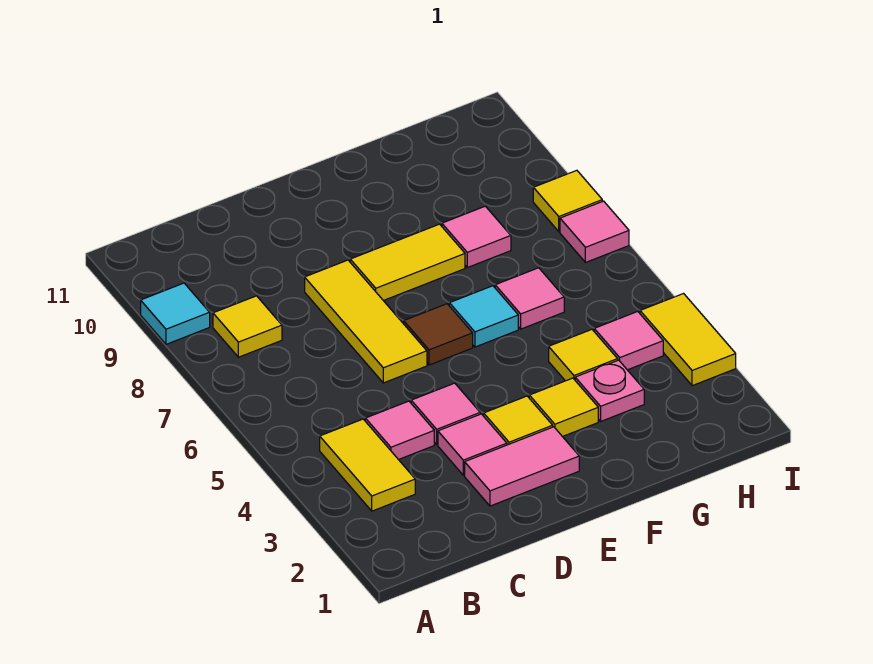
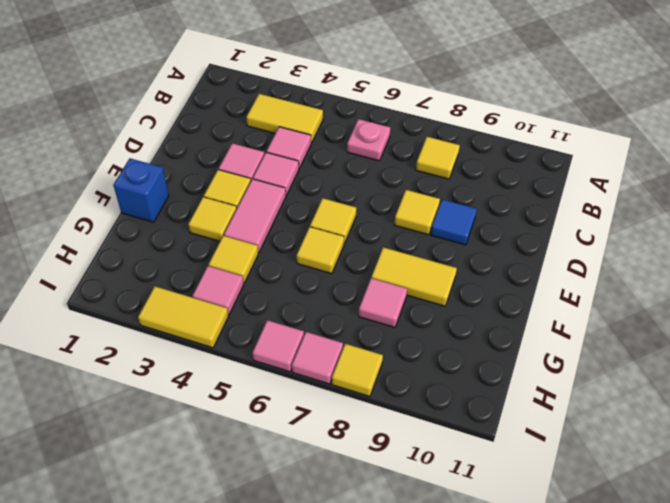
cyan tile A9 level 1 -> none
pink tile D2:E2 level 1 -> pink tile E4:F4 level 1
yellow tile D6:D8 level 1 -> yellow tile D8 level 1
none -> blue tile D9 level 1
brown tile E6 level 1 -> yellow tile E6 level 1
yellow tile E8:F8 level 1 -> yellow tile F8:F9 level 1
none -> blue brick F1 level 1
cyan tile F6 level 1 -> yellow tile F6 level 1
pink plate G3 level 1 -> pink plate B6 level 1
pink tile G6 level 1 -> pink tile I6 level 1

